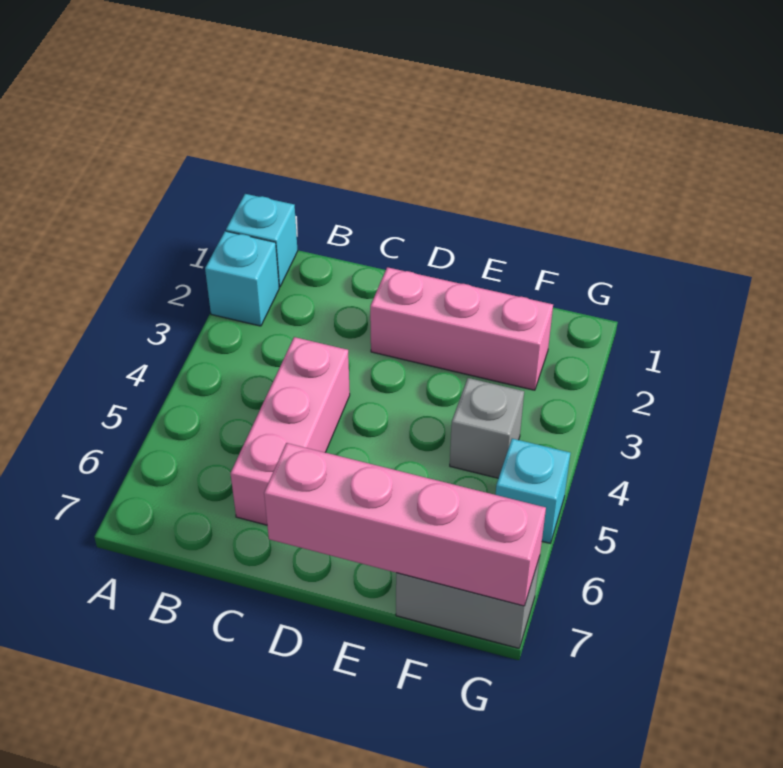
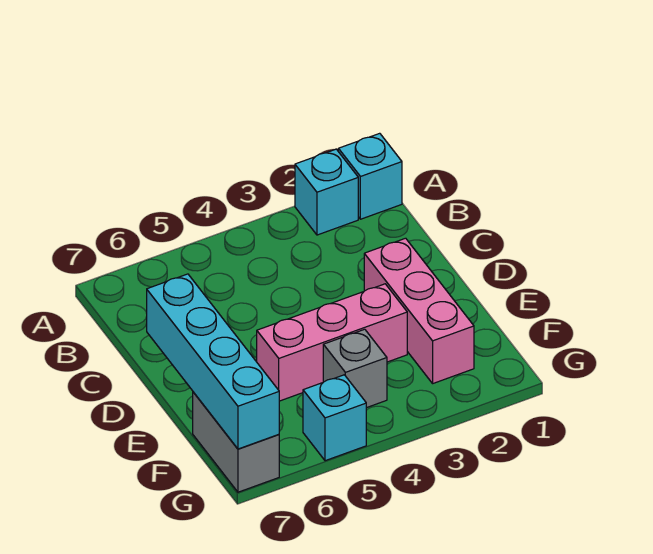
pink brick C4:C6 level 1 -> pink brick E3:E5 level 1
pink brick D7:G7 level 2 -> cyan brick D7:G7 level 2

